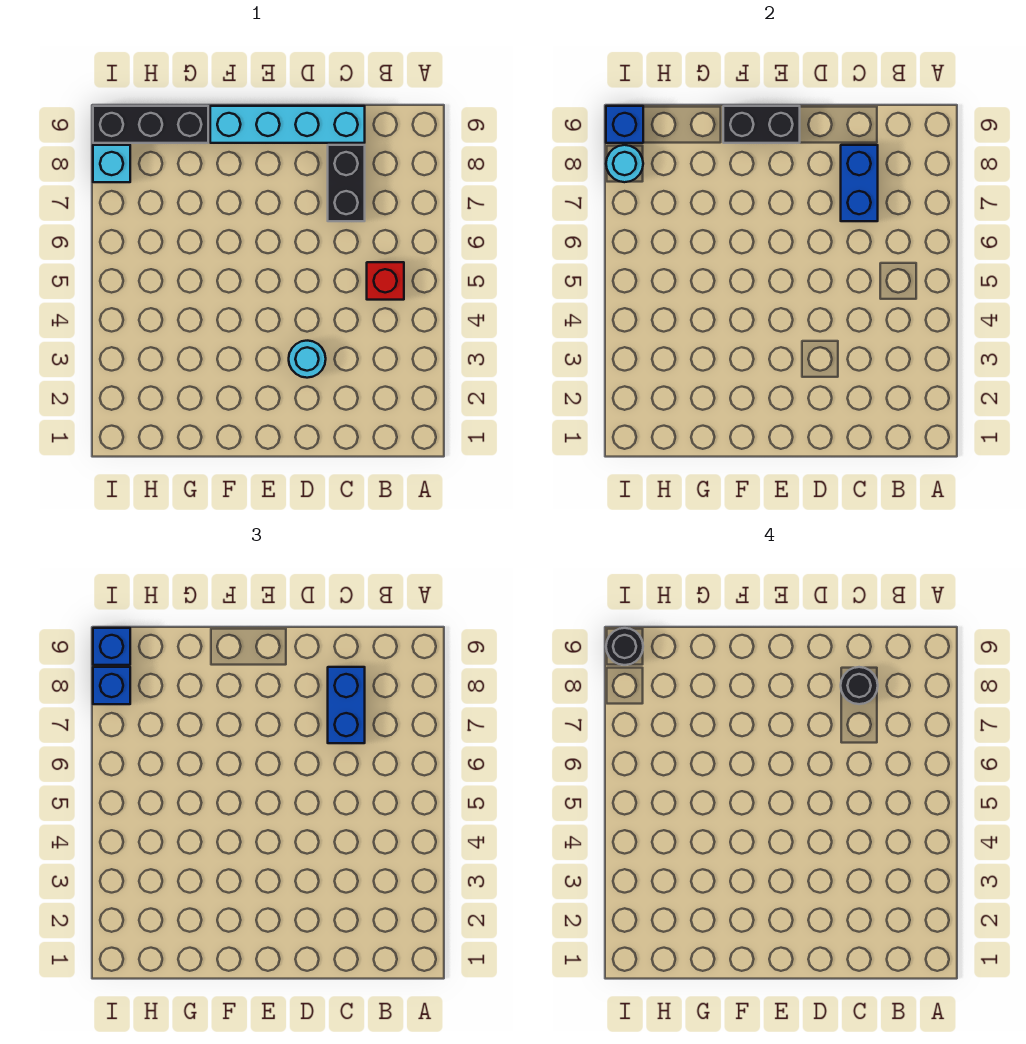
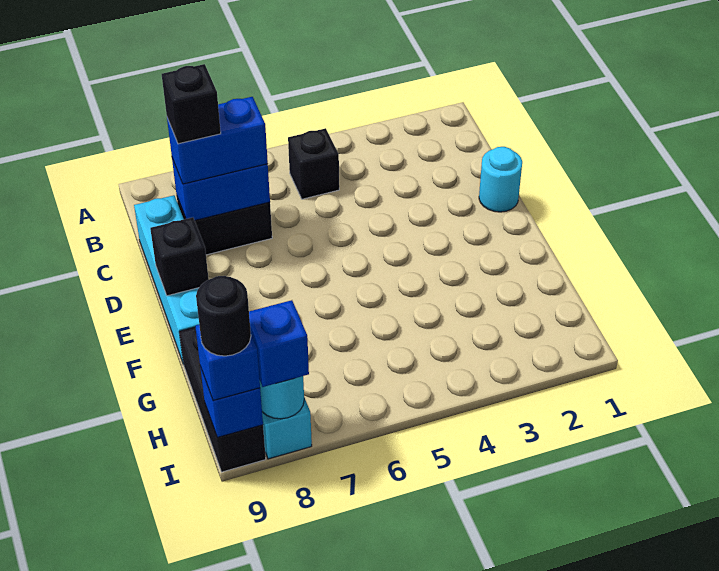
red brick B5 level 1 -> black brick B5 level 1
black round brick C8 level 4 -> black brick C8 level 4
cyan round brick D3 level 1 -> cyan round brick D1 level 1
black brick E9:F9 level 2 -> black brick E9 level 2

